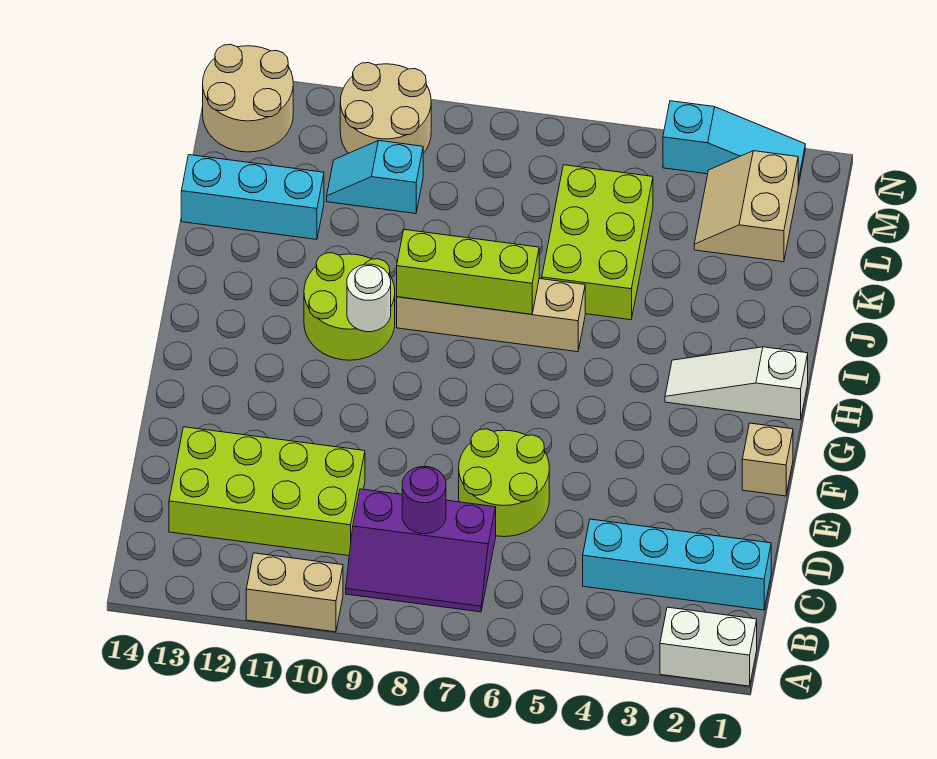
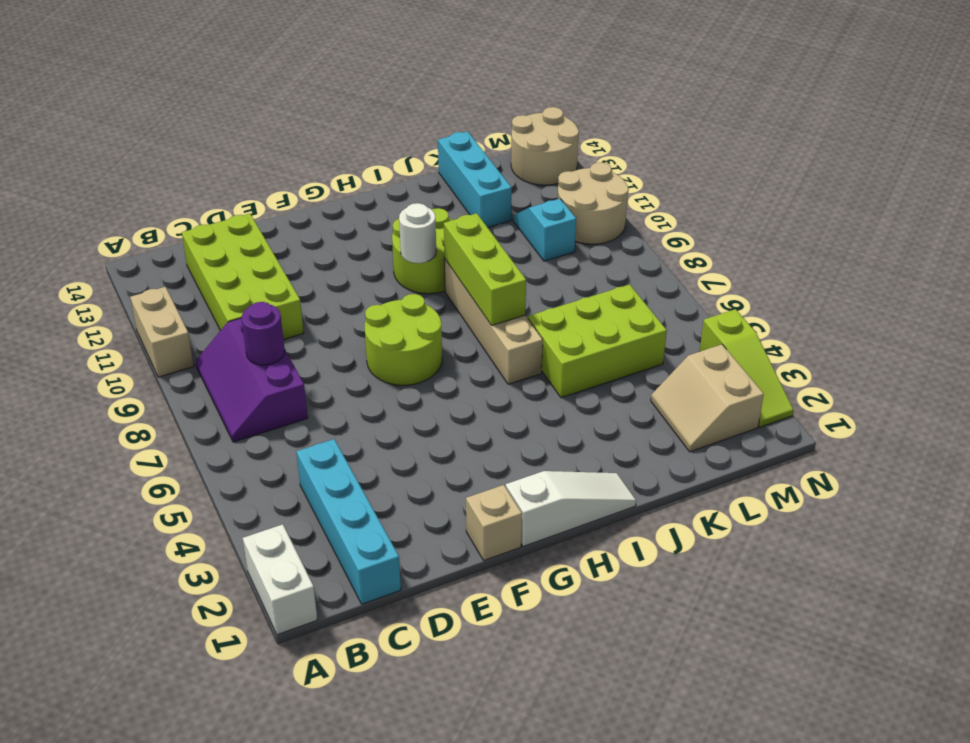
lime round brick D6:E7 level 1 -> lime round brick F7:G8 level 1
white slope H1:H3 level 1 top 1 -> white slope G1:I1 level 1 top G
tan slope L2:M3 level 1 top 2 -> tan slope L2:M3 level 1 top M
cyan slope N2:N4 level 1 top 4 -> lime slope N2:N4 level 1 top 4

